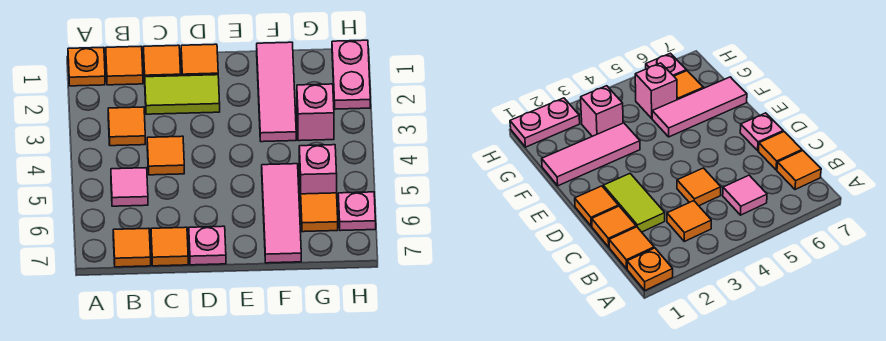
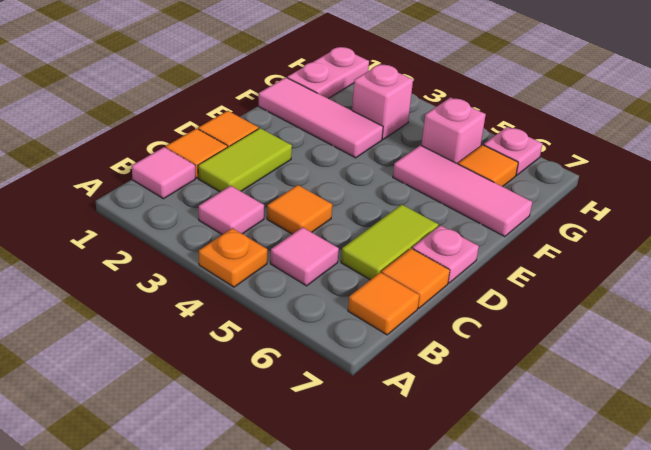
orange plate A1 level 1 -> orange plate A4 level 1
orange tile B1 level 1 -> pink tile B1 level 1
orange tile B3 level 1 -> pink tile B3 level 1
none -> lime tile C6:D6 level 1
pink plate H1:H2 level 1 -> pink plate G1:H1 level 1

